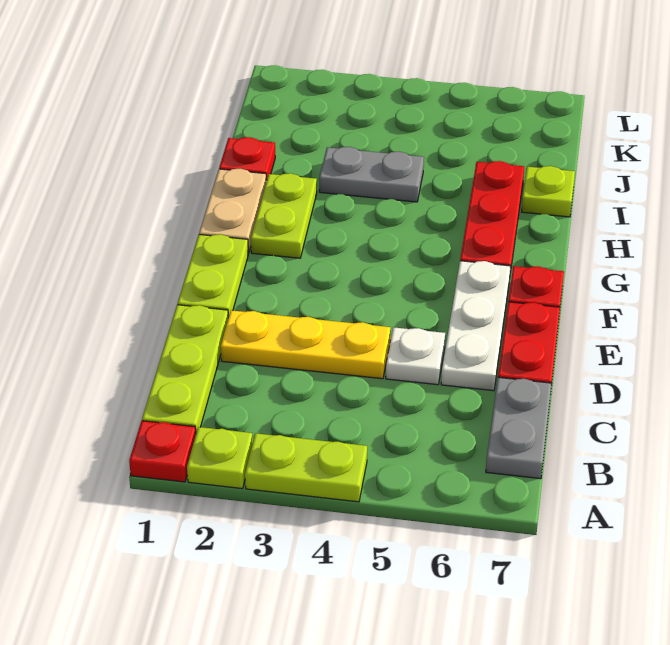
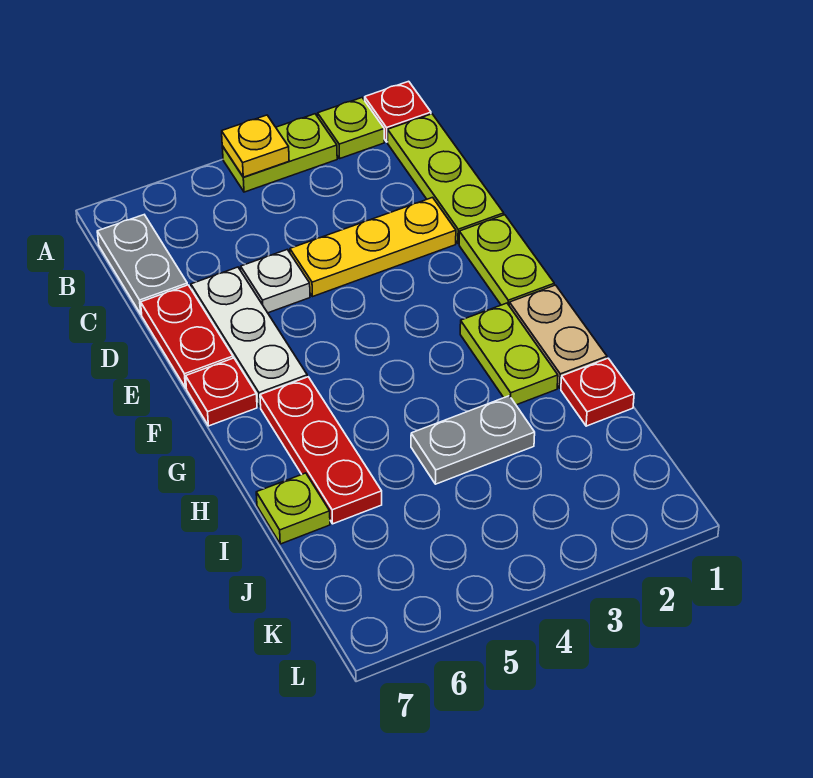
none -> yellow plate A4 level 2

